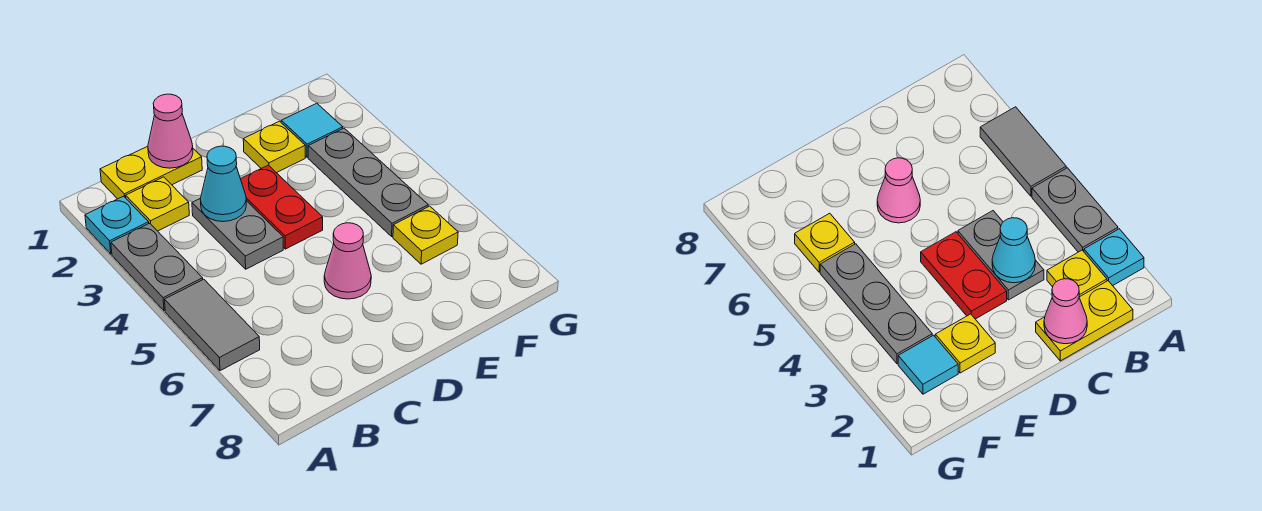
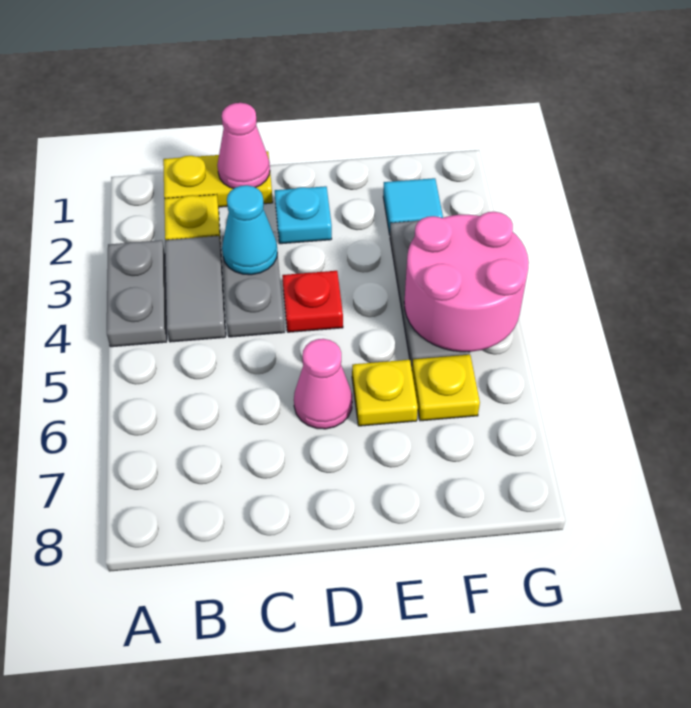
cyan plate A2 level 1 -> cyan plate D2 level 1
grey tile A5:A6 level 1 -> grey tile B3:B4 level 1
red plate D3:D4 level 1 -> red plate D4 level 1
yellow plate E2 level 1 -> yellow plate E6 level 1
none -> pink round brick F4:G5 level 2

